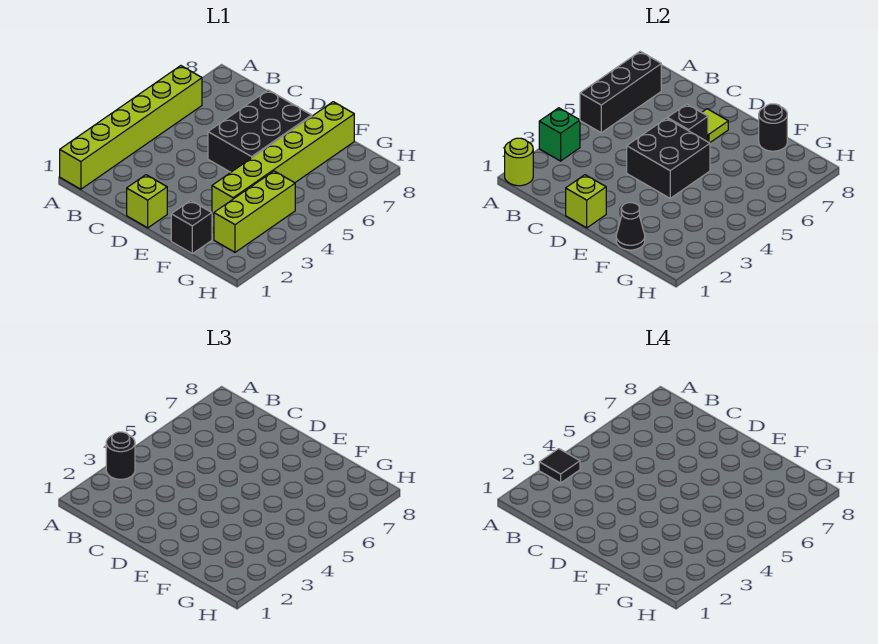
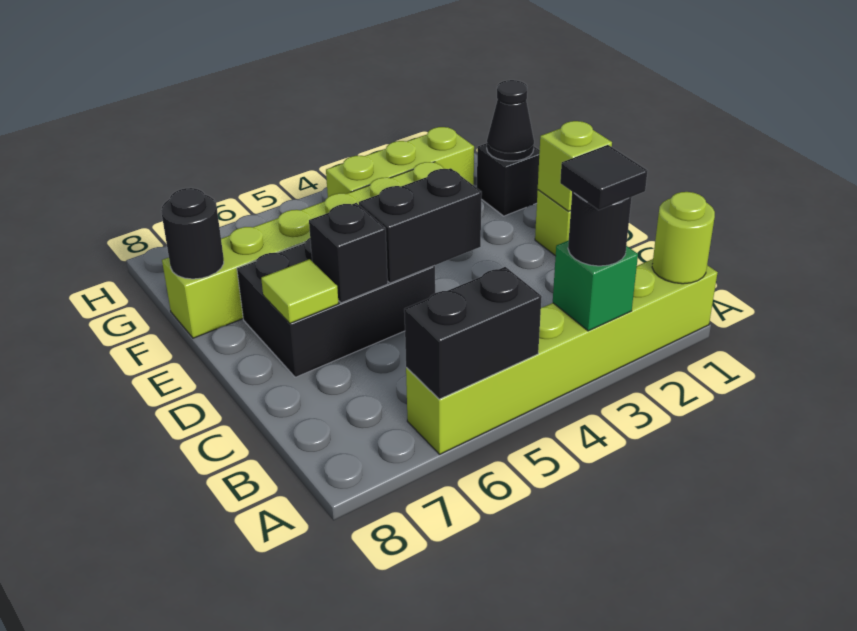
black brick A5:A7 level 2 -> black brick A5:A6 level 2
black brick D4:E5 level 2 -> black brick D4:D5 level 2

